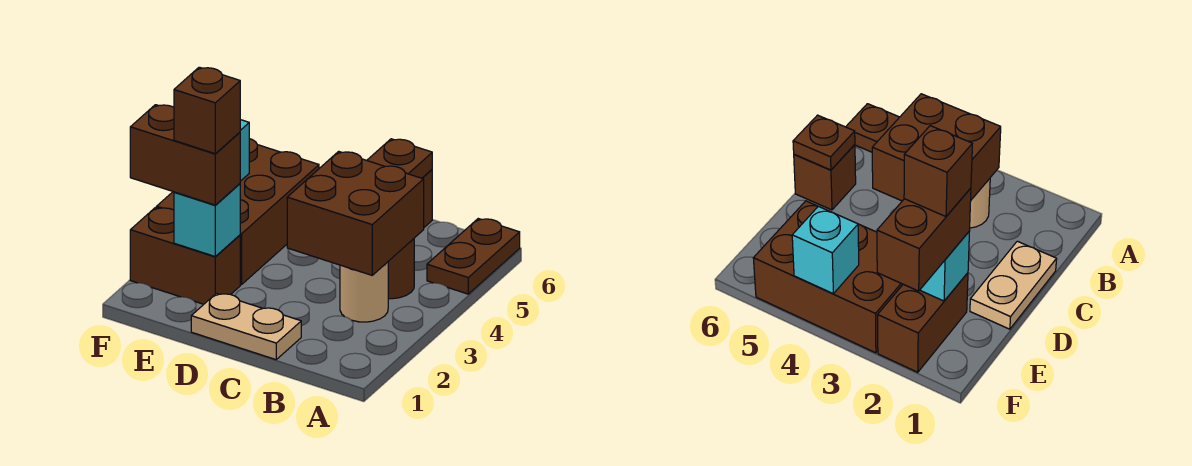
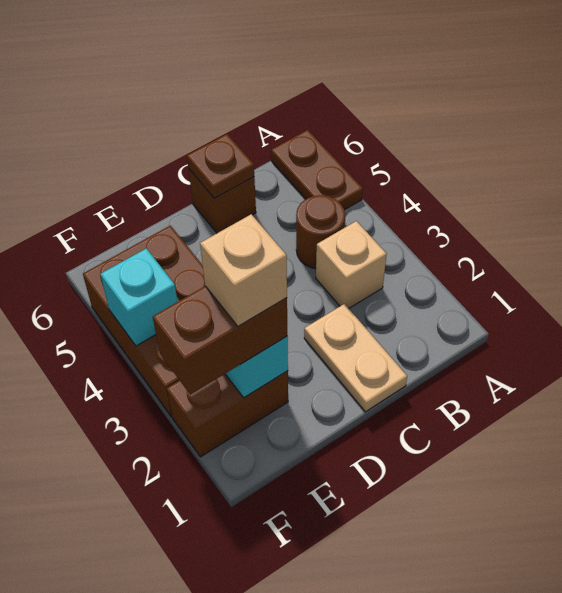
tan round brick B3 level 1 -> tan brick B3 level 1
brown brick B3:C4 level 2 -> none
tan plate C1:D1 level 1 -> tan plate C1:C2 level 1
brown brick E2 level 4 -> tan brick E2 level 4

